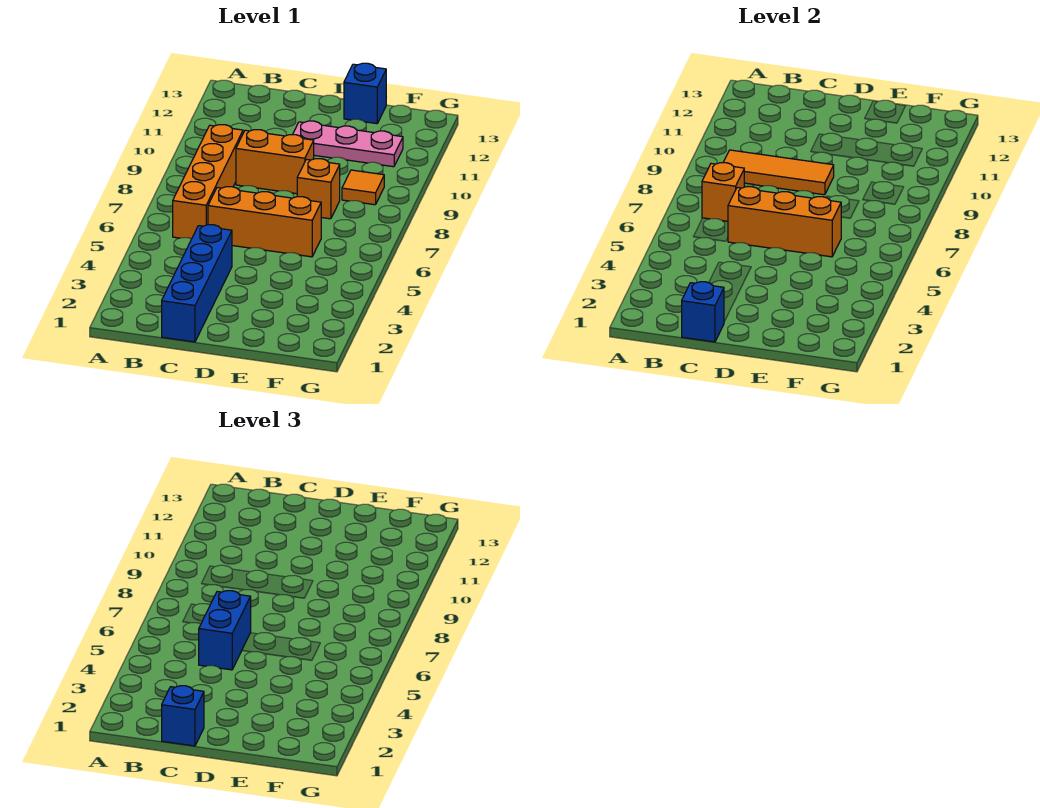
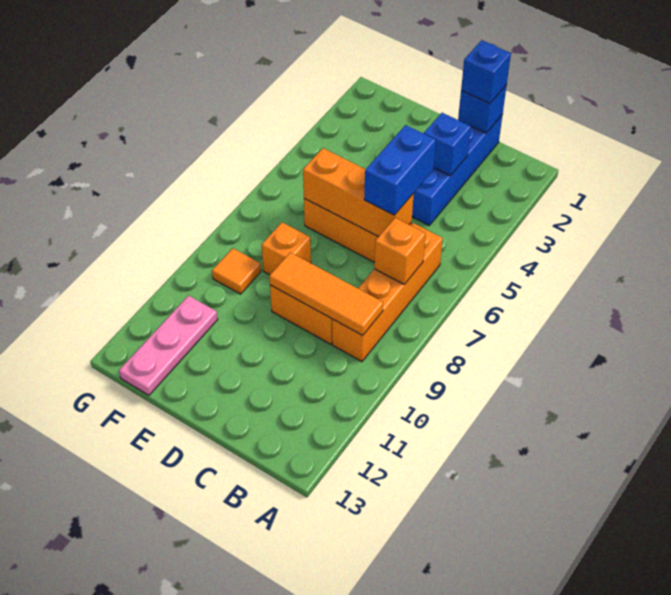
pink plate D11:F11 level 1 -> pink plate F11:F13 level 1
blue brick E13 level 1 -> blue brick C3 level 2

